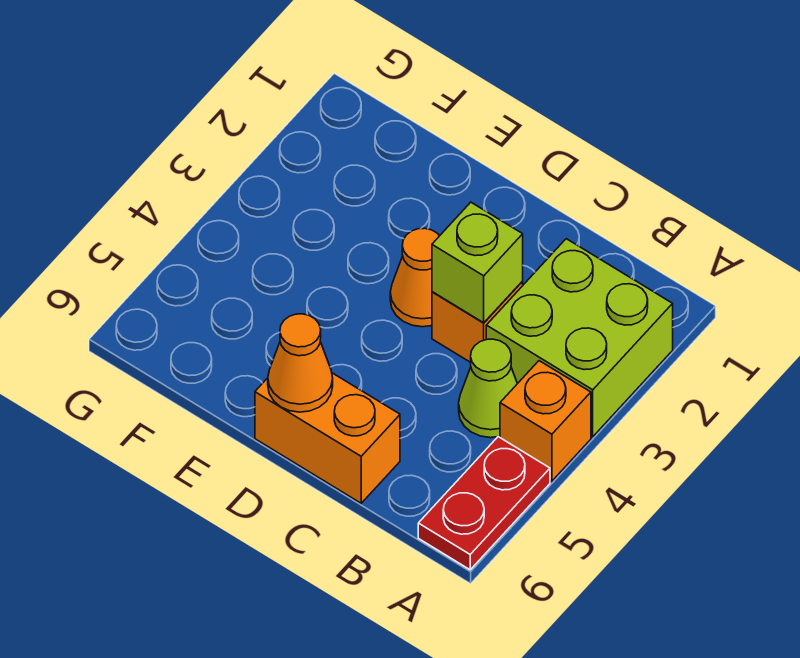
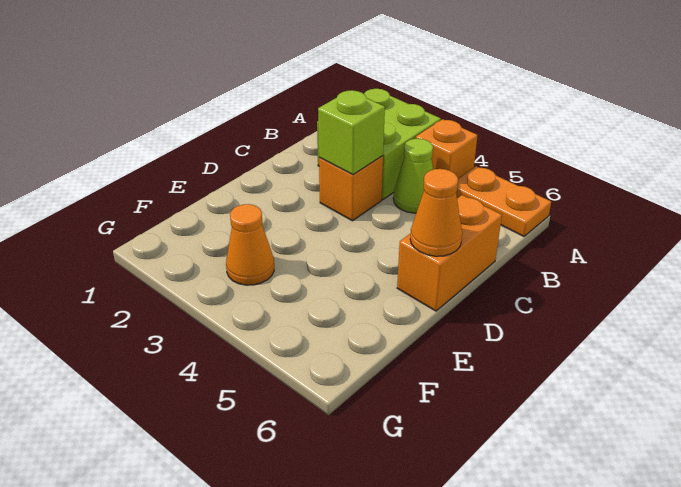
red plate A5:A6 level 1 -> orange plate A5:A6 level 1
orange cone D3 level 1 -> orange cone F3 level 1

